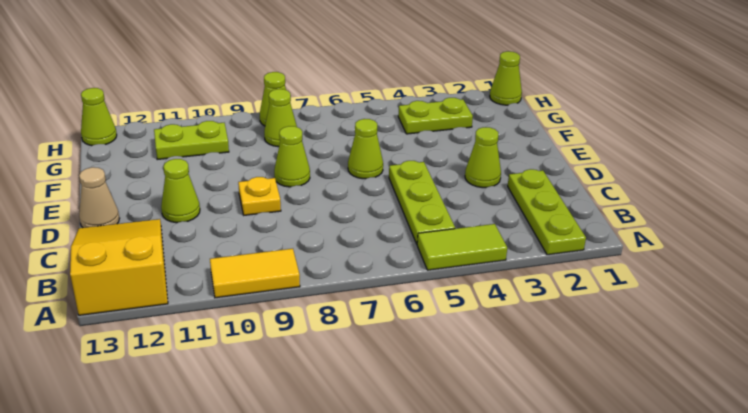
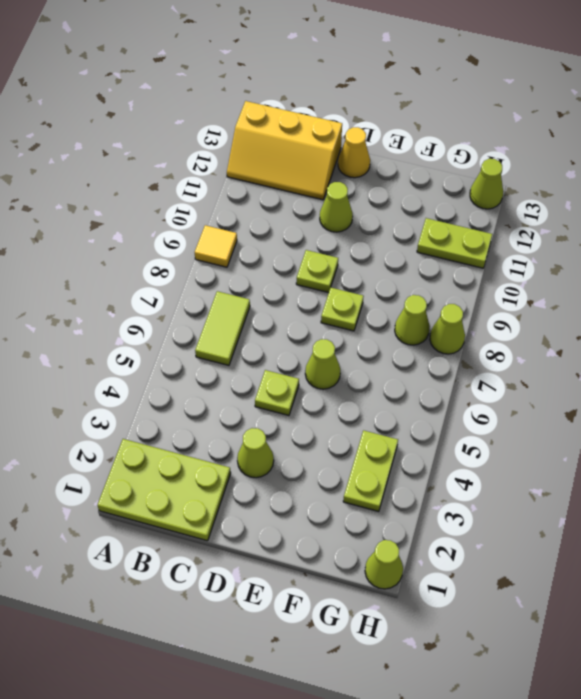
lime plate A2:C2 level 1 -> lime plate A1:C2 level 1
lime tile A4:A5 level 1 -> lime tile B6:B7 level 1
yellow tile A9:A10 level 1 -> yellow tile A9 level 1
yellow slope A12:C13 level 1 top A -> yellow slope A12:C13 level 1 top 13
lime plate B5:D5 level 1 -> lime plate D5 level 1
yellow plate D9 level 1 -> lime plate D9 level 1
tan cone D13 level 1 -> yellow cone D13 level 1
lime cone E8 level 1 -> lime plate E8 level 1
lime plate G10:G11 level 1 -> lime plate G11:H11 level 1

